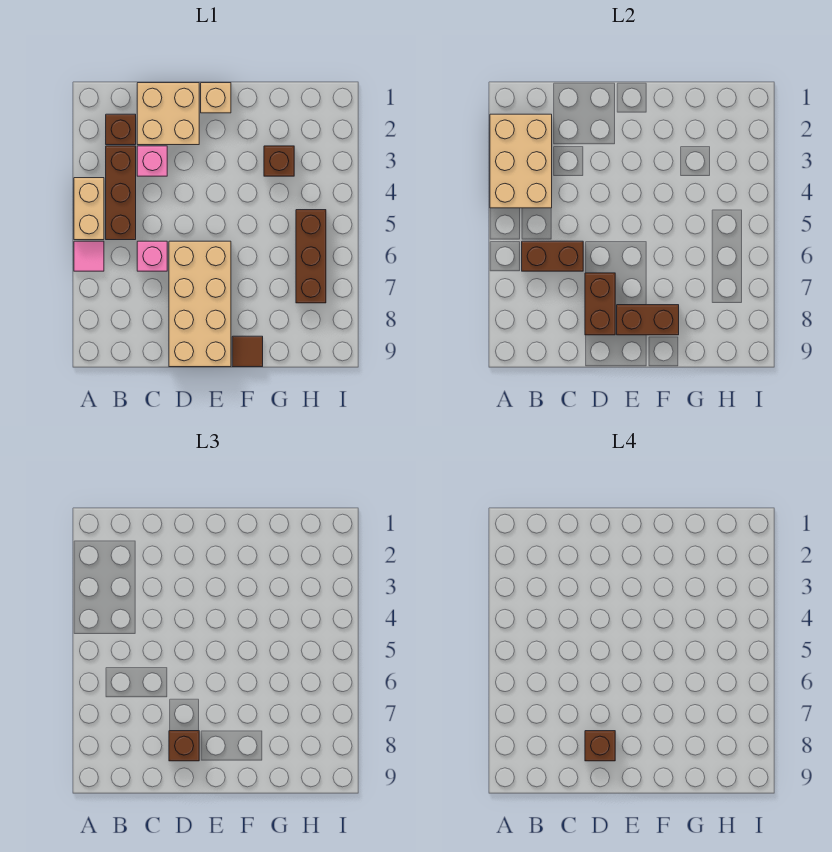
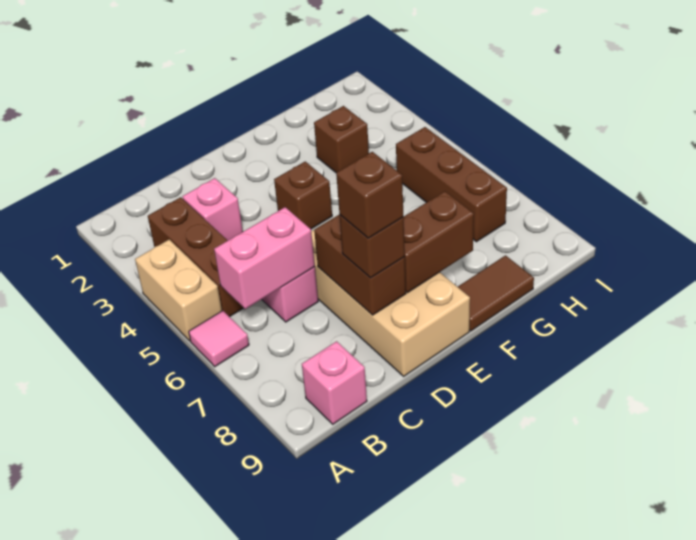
tan brick A2:B4 level 2 -> none
brown brick B2 level 1 -> brown brick E4 level 1
brown brick B6:C6 level 2 -> pink brick B6:C6 level 2
none -> pink brick B9 level 1
tan brick C1:D2 level 1 -> none
tan brick E1 level 1 -> none
brown tile F9 level 1 -> brown tile F9:G9 level 1

